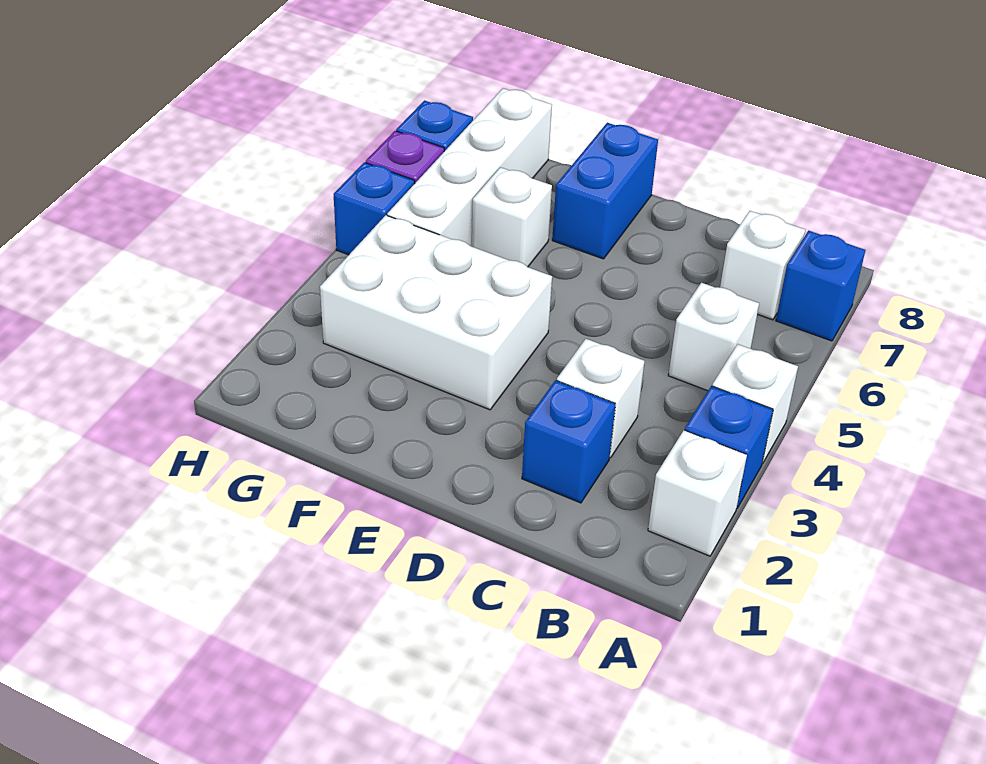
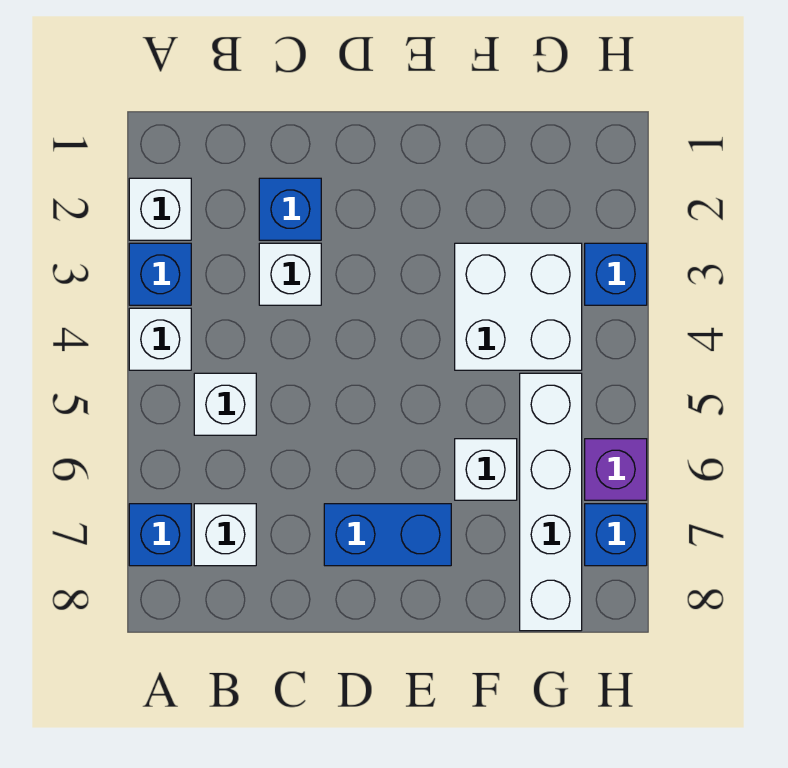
white brick E3:G4 level 1 -> white brick F3:G4 level 1
blue brick E7:E8 level 1 -> blue brick D7:E7 level 1
blue brick H5 level 1 -> blue brick H3 level 1

